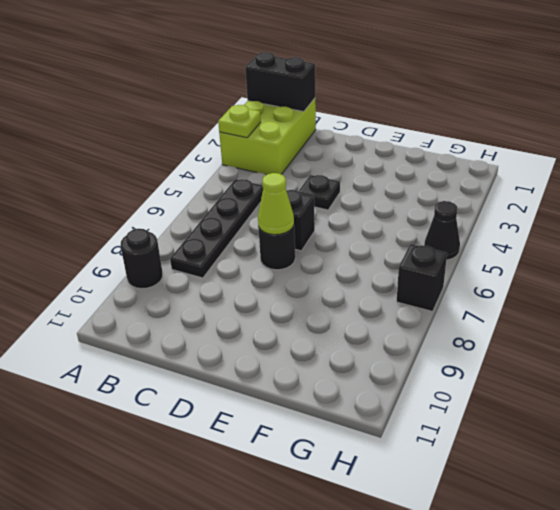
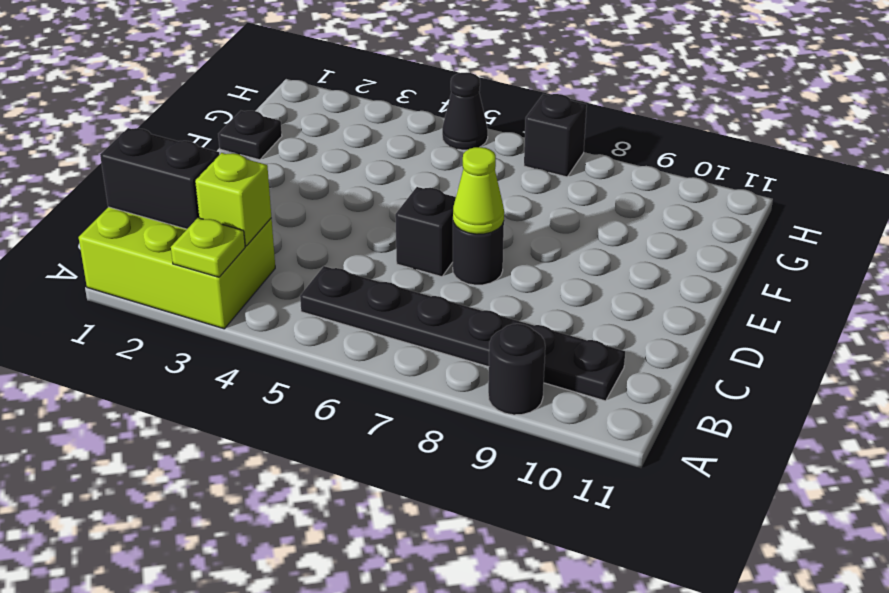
black brick A1:B1 level 2 -> black brick B1:B2 level 2
none -> lime brick B3 level 2
black plate B5:B8 level 1 -> black plate B5:B10 level 1
black plate D4 level 1 -> black plate F1 level 1

